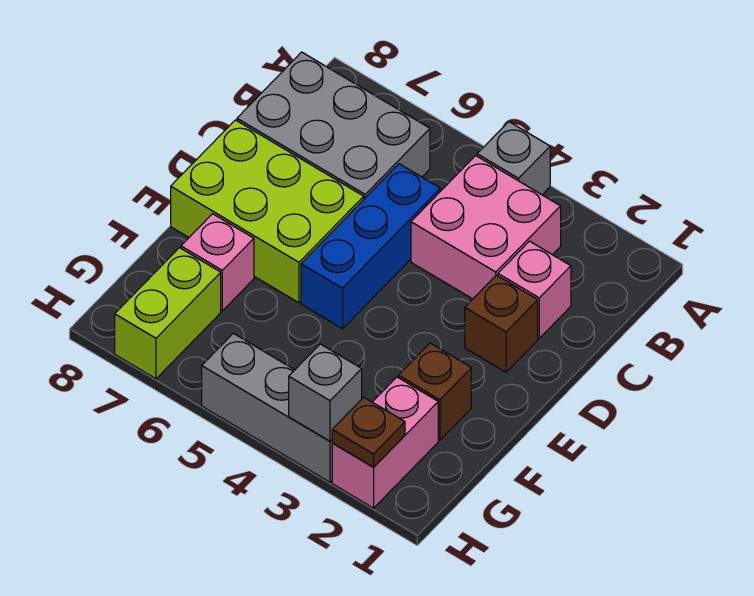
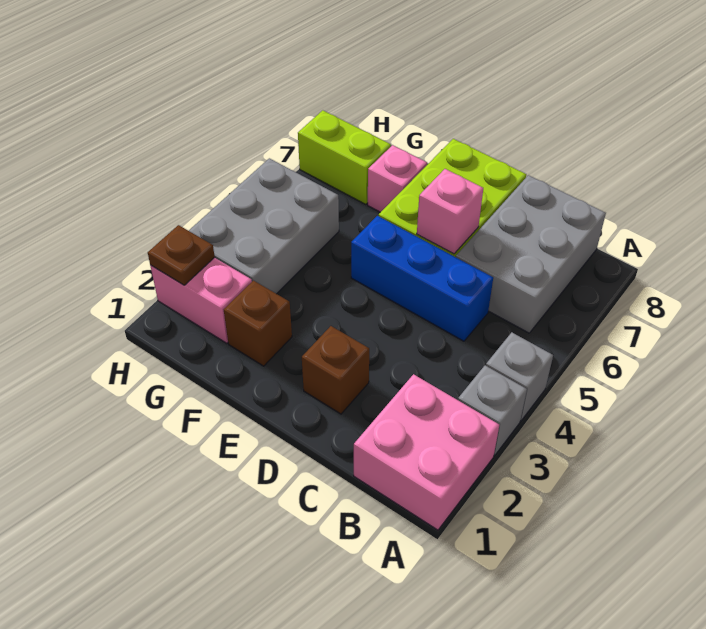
pink brick B3:C4 level 1 -> pink brick A1:B2 level 1
pink brick C2 level 1 -> pink brick D6 level 2
grey brick H3:H5 level 1 -> grey brick G3:H5 level 1
grey brick H3 level 2 -> grey brick A3 level 1

